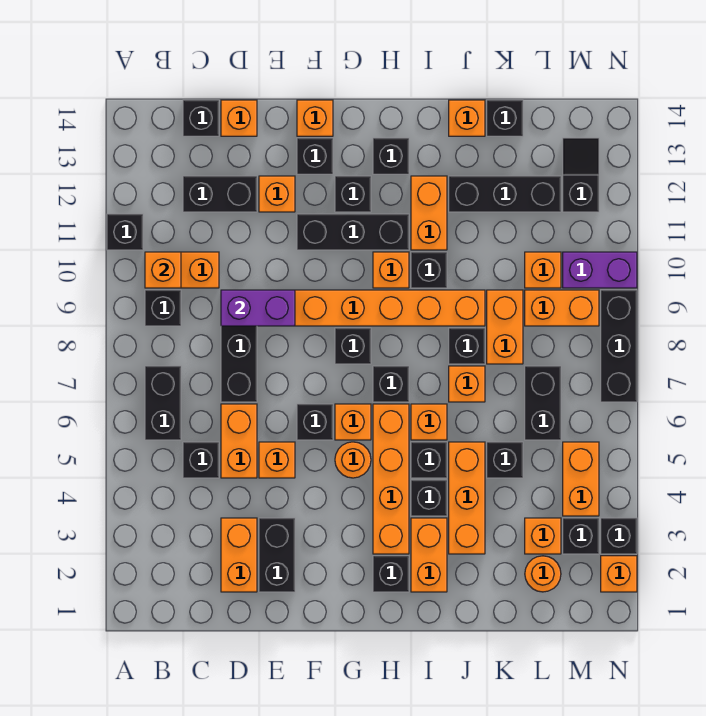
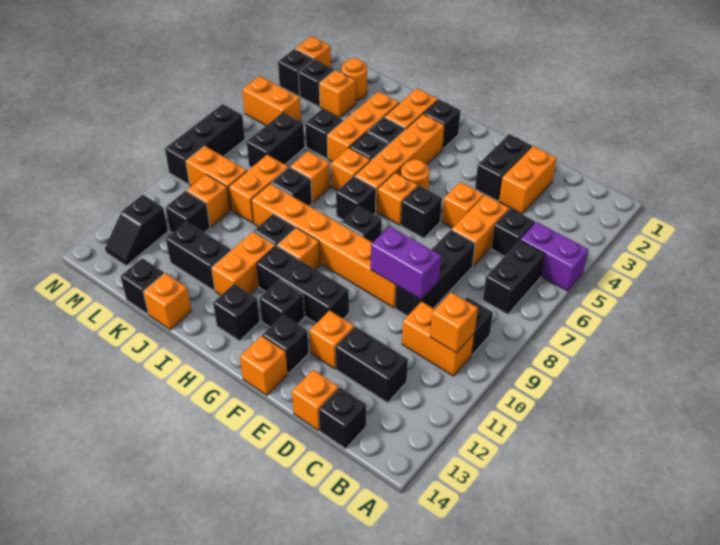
black brick A11 level 1 -> black brick L11 level 1
black brick J12:L12 level 1 -> black brick J12:K12 level 1
orange brick M4:M5 level 1 -> orange brick M5:N5 level 1
purple brick M10:N10 level 1 -> purple brick A5:B5 level 1

